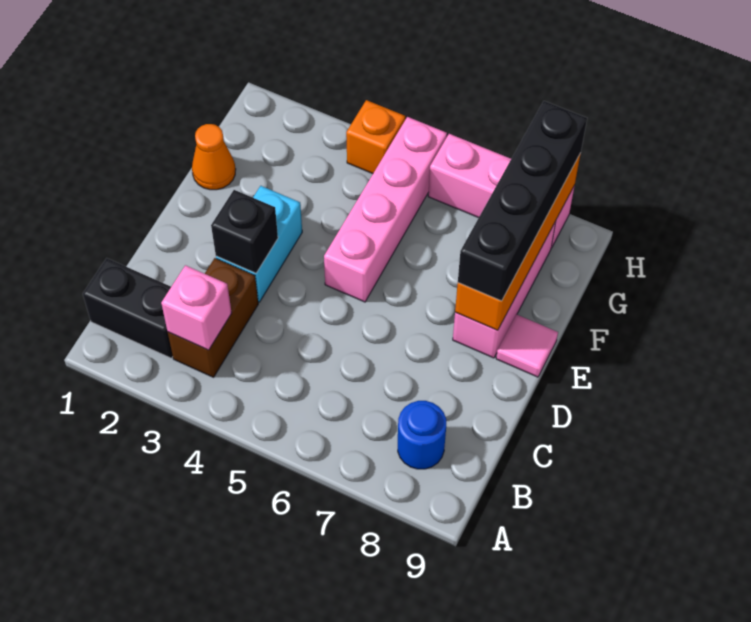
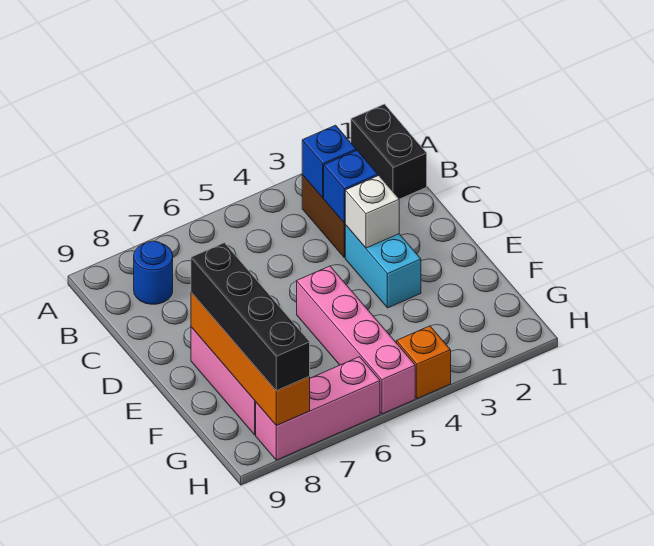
black brick B1:B2 level 1 -> black brick A1:B1 level 1
pink brick B3 level 2 -> blue brick B3 level 2
none -> blue brick C3 level 2
black brick D3 level 2 -> white brick D3 level 2
pink tile E9 level 1 -> none
orange cone F1 level 1 -> none

